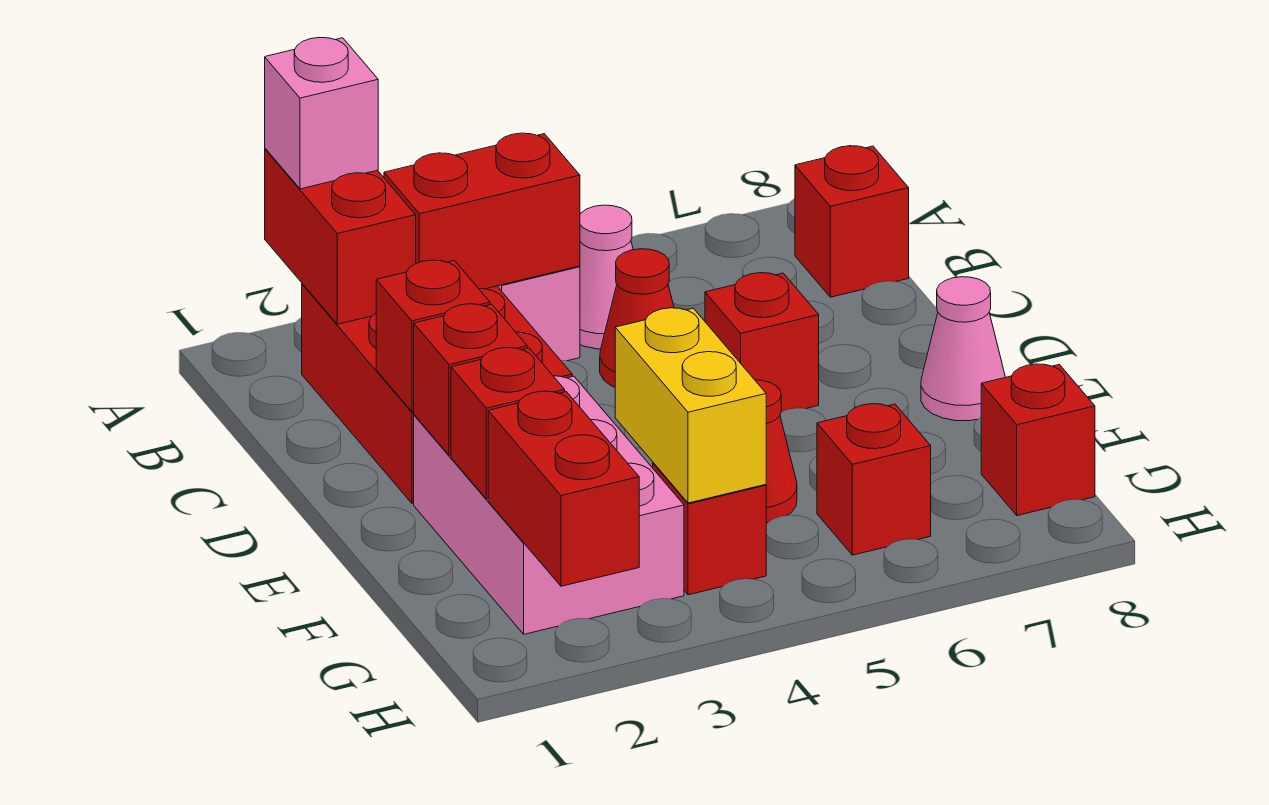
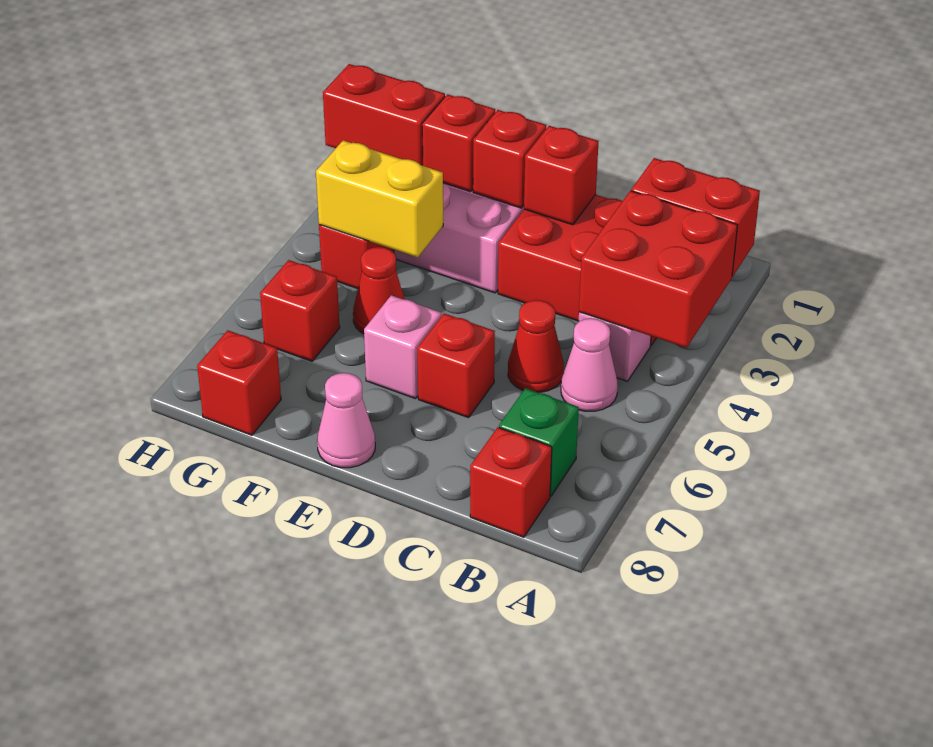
pink brick A2 level 3 -> pink brick E6 level 1
red brick B3:B4 level 2 -> red brick A3:B4 level 2
none -> green brick B7 level 1

